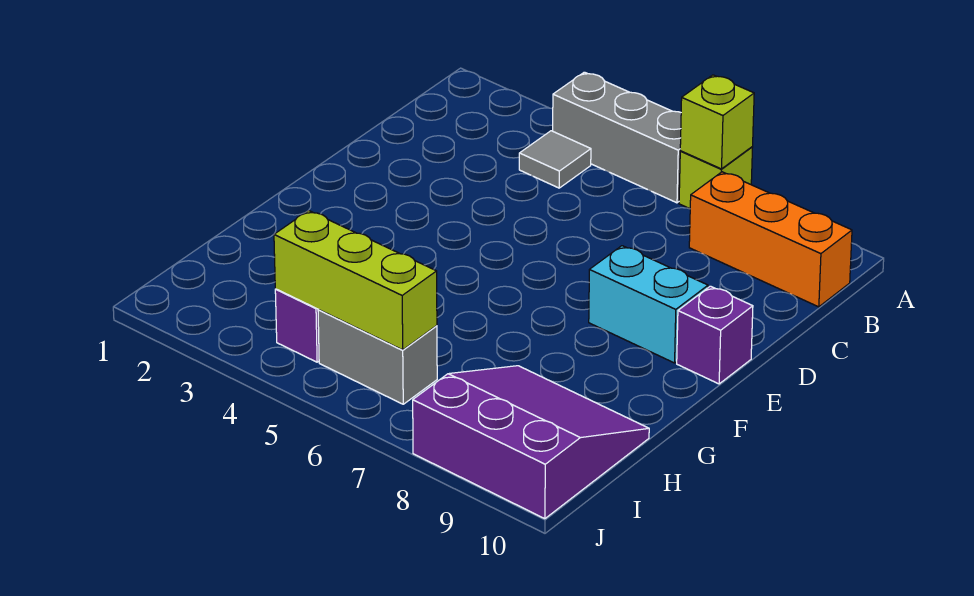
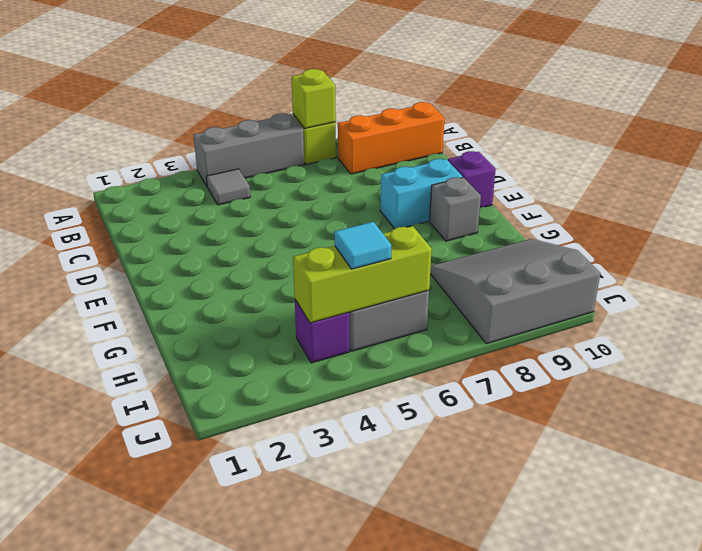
none -> grey brick F9 level 1
purple slope H8:J10 level 1 top J -> grey slope H8:J10 level 1 top J
none -> cyan tile I5 level 3

